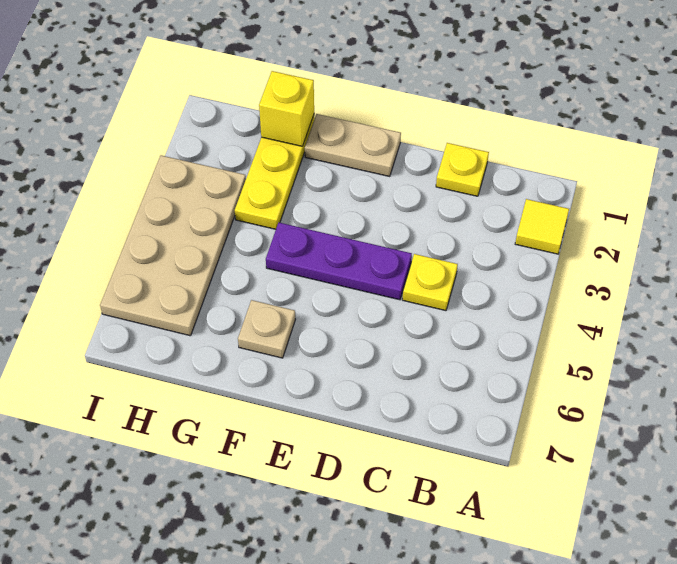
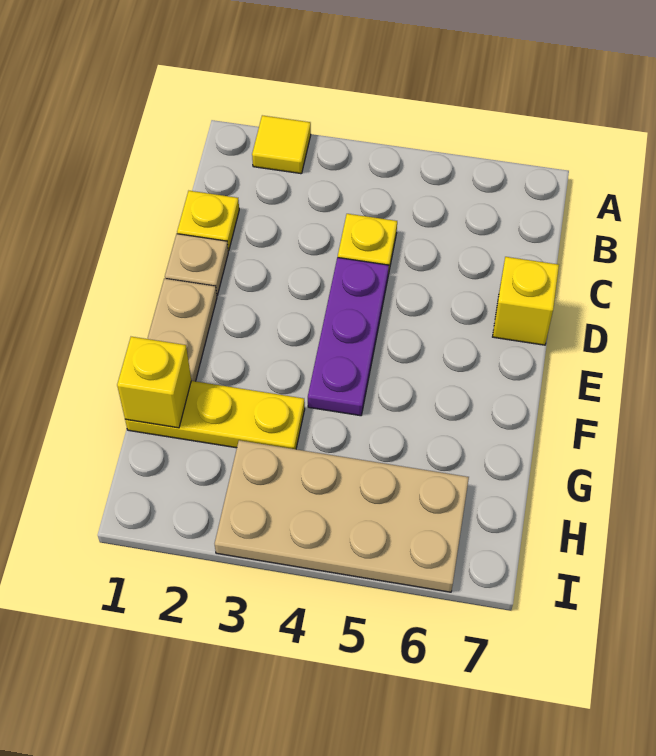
none -> yellow brick D7 level 1
tan plate F6 level 1 -> tan plate D1 level 1

